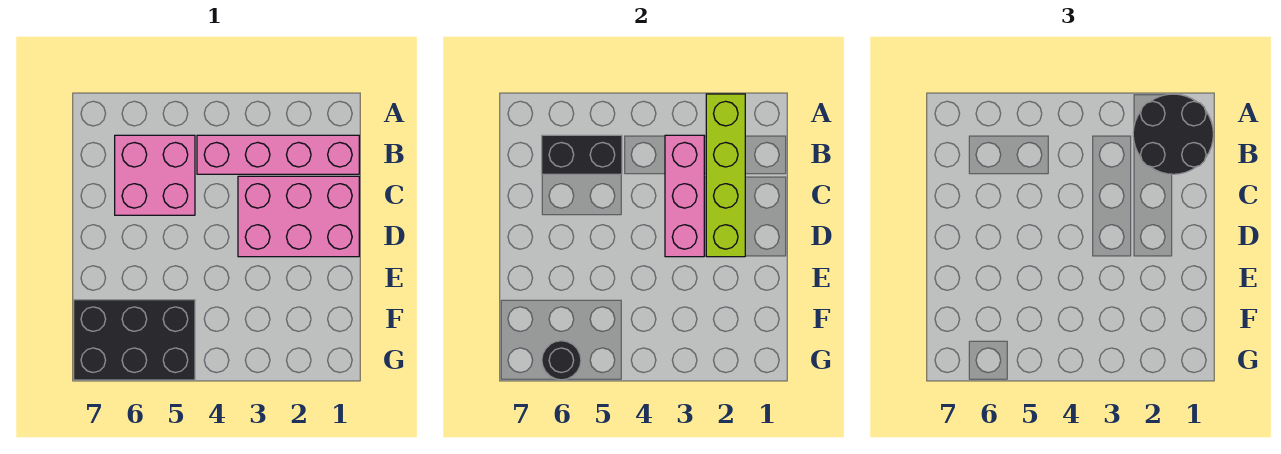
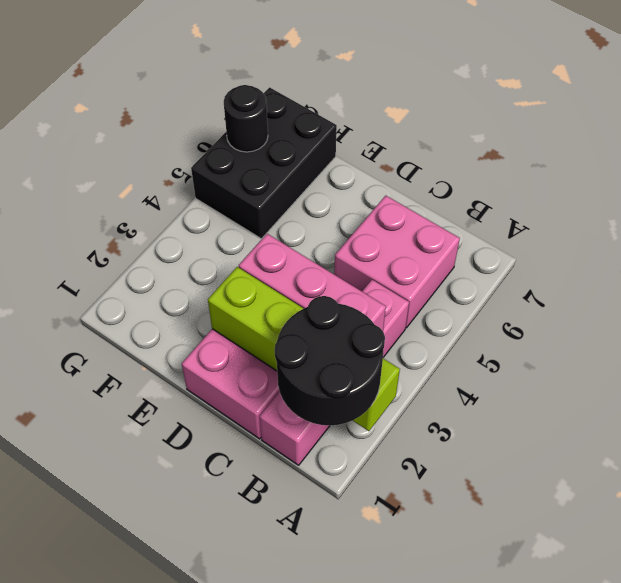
black brick B5:B6 level 2 -> none

